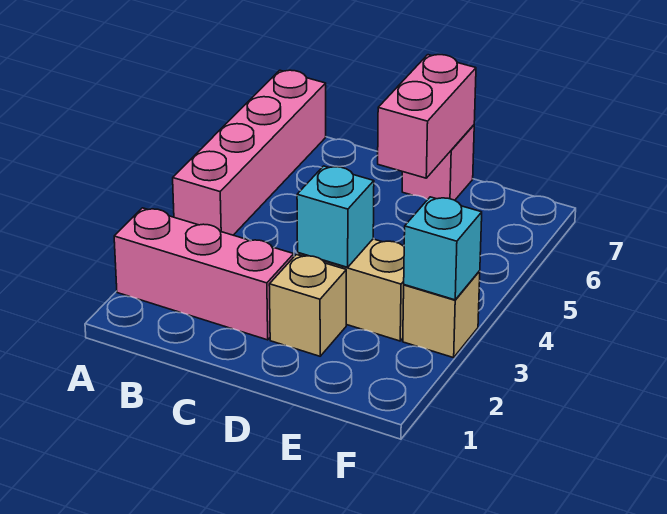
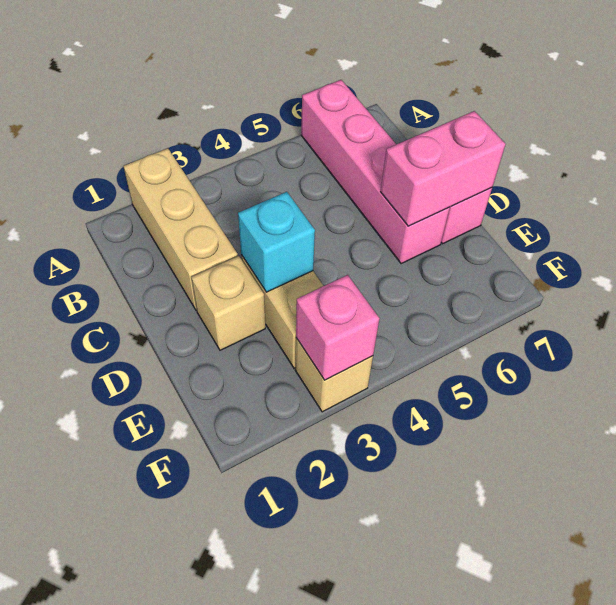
pink brick A2:C2 level 1 -> tan brick A2:C2 level 1
pink brick A4:A7 level 1 -> pink brick A6:D6 level 1
cyan brick F3 level 2 -> pink brick F3 level 2

